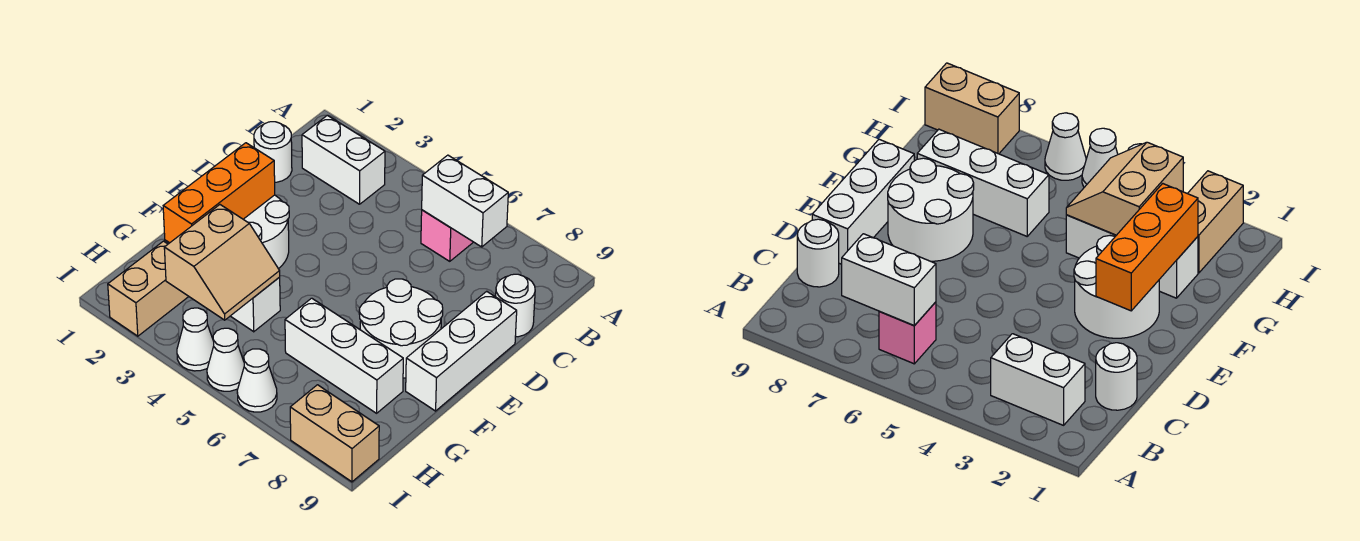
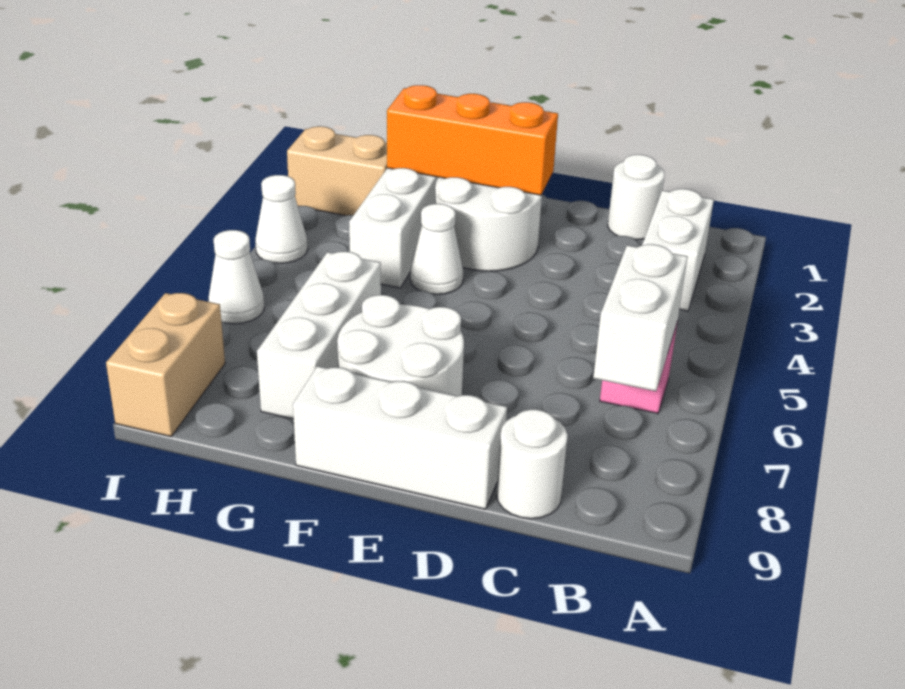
tan slope G3:H4 level 2 top 3 -> none
white cone I5 level 1 -> white cone F4 level 1

